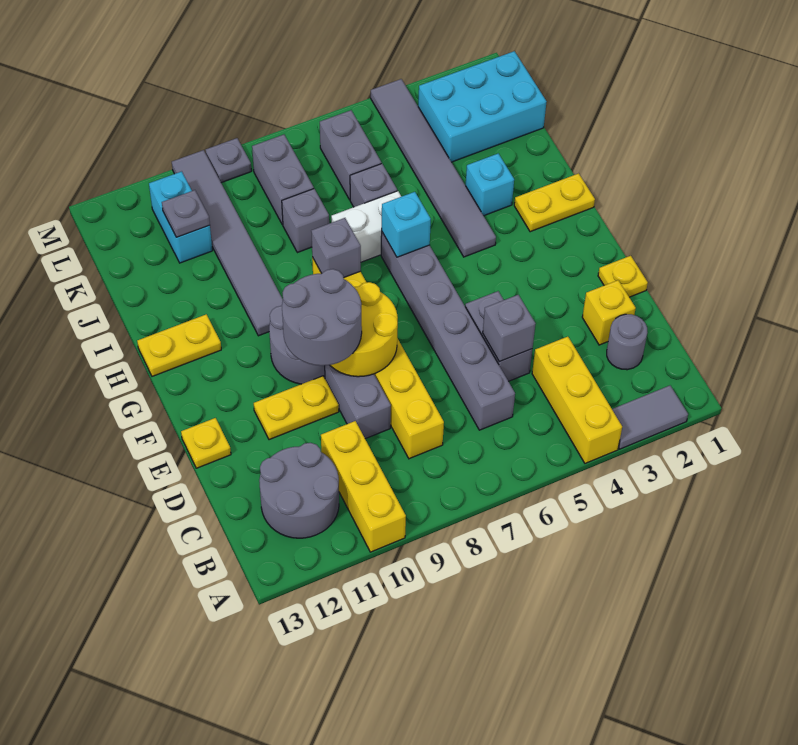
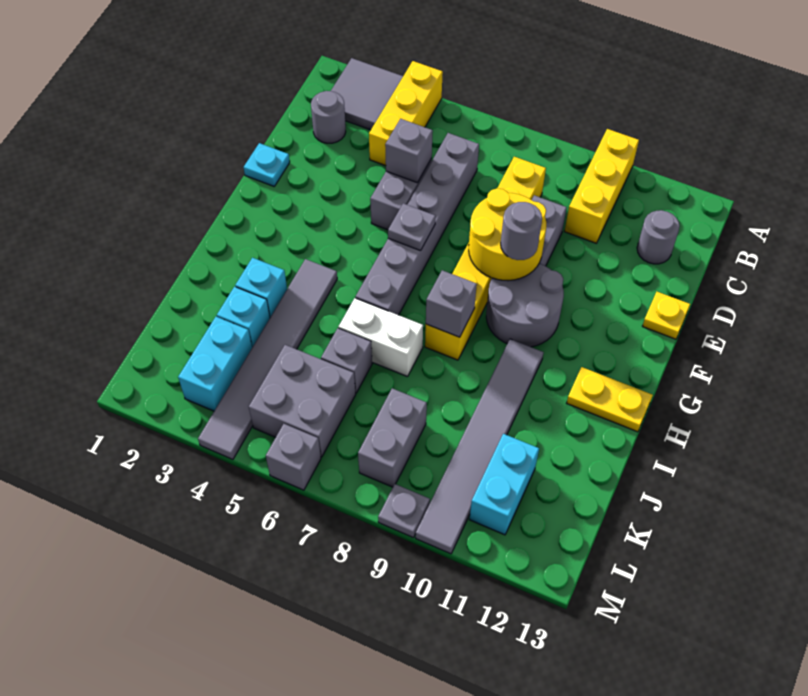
grey tile A2:A3 level 1 -> grey tile A2:B3 level 1
grey round brick B11:C12 level 1 -> grey round brick C12 level 1
yellow brick D2 level 1 -> none
yellow plate E1 level 1 -> cyan plate E1 level 1
grey round brick E9:F10 level 3 -> grey round brick F9 level 3
yellow plate E10:E11 level 1 -> none
yellow plate H1:H2 level 1 -> none
cyan brick H6 level 2 -> cyan brick J3 level 1
grey brick J8 level 1 -> grey brick M6 level 1
cyan brick K1:L3 level 1 -> cyan brick K3:L3 level 1
grey brick K6:L6 level 1 -> grey brick K5:L6 level 1
grey plate K11 level 2 -> grey plate F6 level 2

